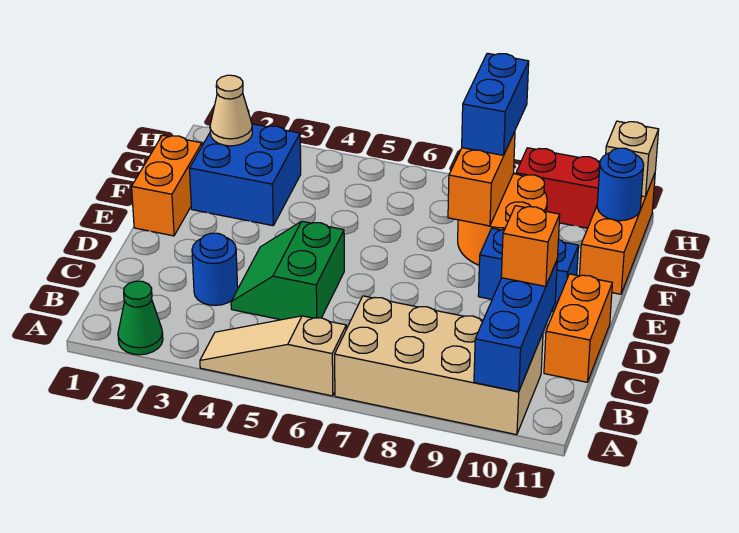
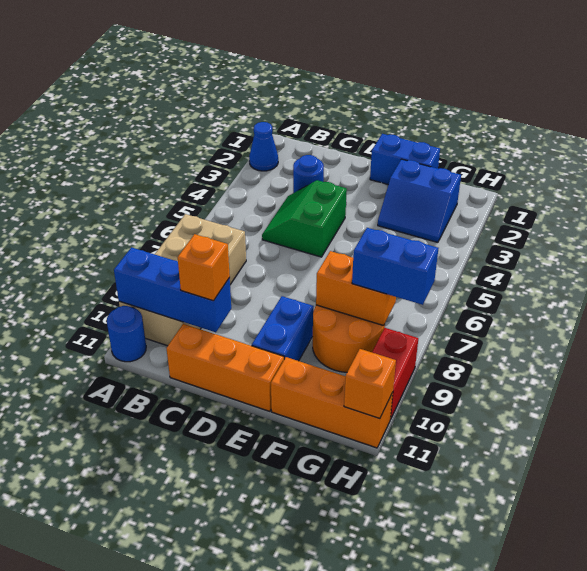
green cone A2 level 1 -> blue cone A2 level 1
tan slope A4:A6 level 1 top 6 -> none
green slope C4:D5 level 1 top 5 -> green slope C4:D5 level 1 top D
orange brick C11:D11 level 1 -> orange brick C11:E11 level 1
orange brick E1:F1 level 1 -> blue brick E1:F1 level 1
blue brick F2:G3 level 1 -> blue slope F2:G3 level 1 top 2
tan cone G2 level 2 -> none
blue round brick G11 level 2 -> blue round brick A11 level 1
tan brick H11 level 2 -> orange brick H11 level 2

